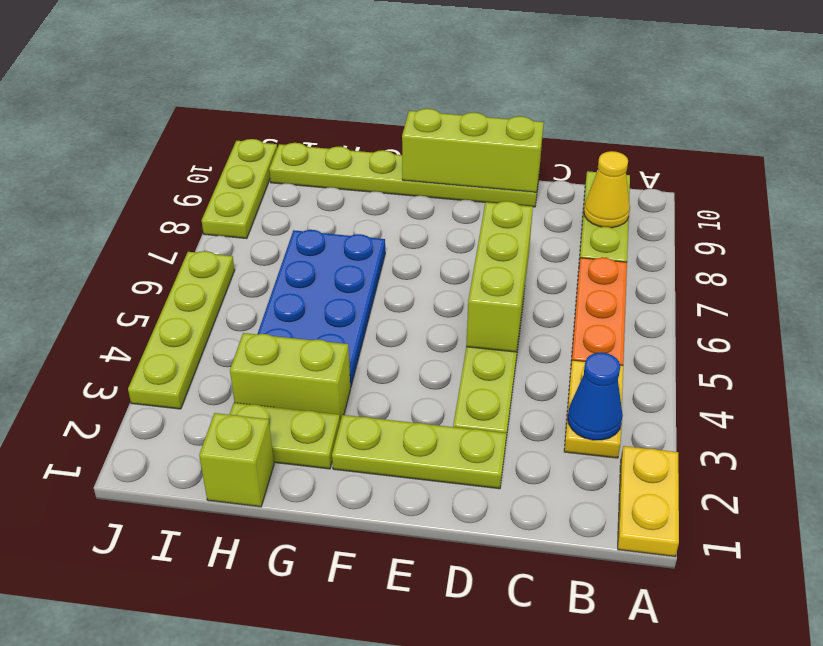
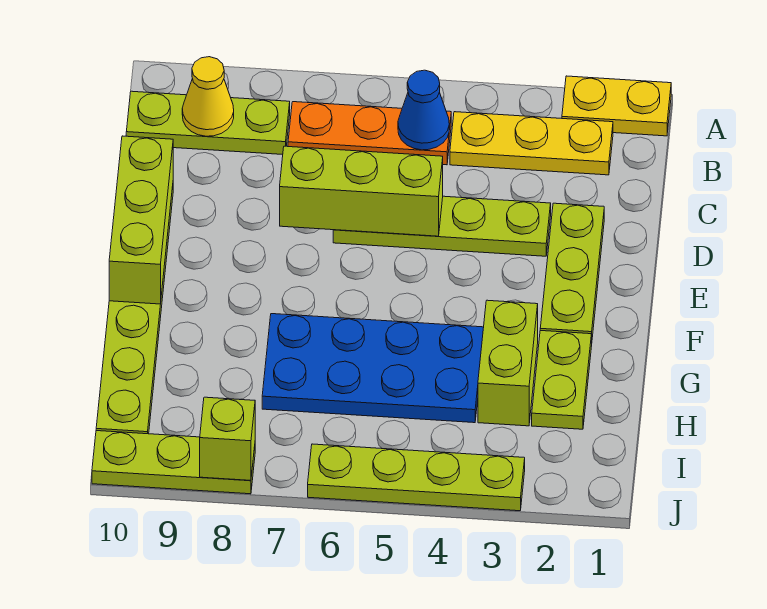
yellow plate B3:B4 level 1 -> yellow plate B2:B4 level 1
blue cone B3 level 2 -> blue cone B5 level 2
lime brick H1 level 1 -> lime brick J8 level 2

